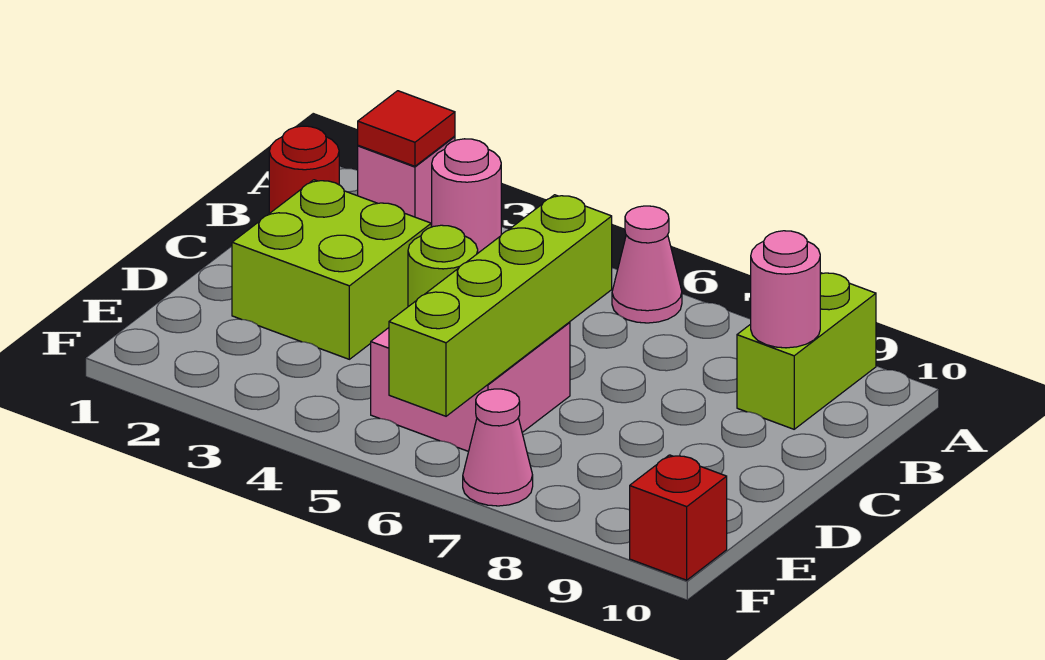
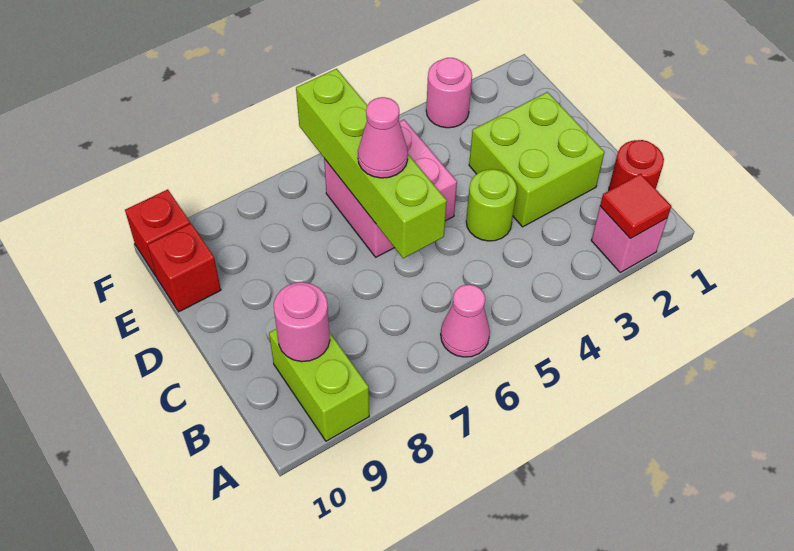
pink round brick A3 level 1 -> pink round brick F3 level 1
none -> red brick E10 level 1
pink cone F7 level 1 -> pink cone D6 level 3

